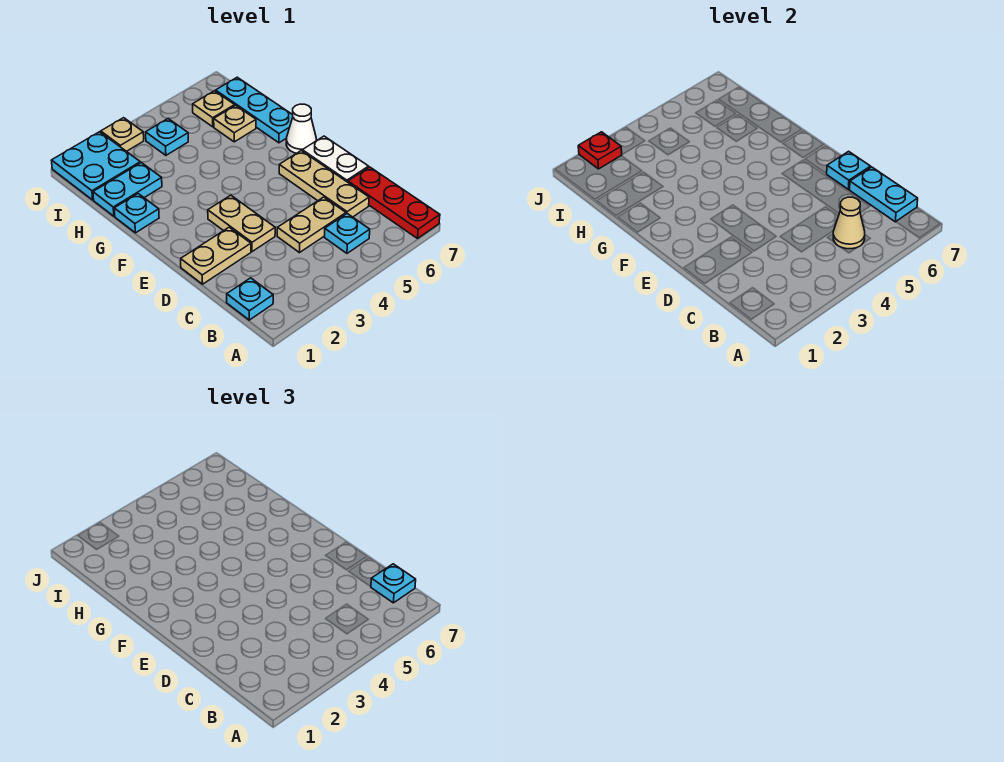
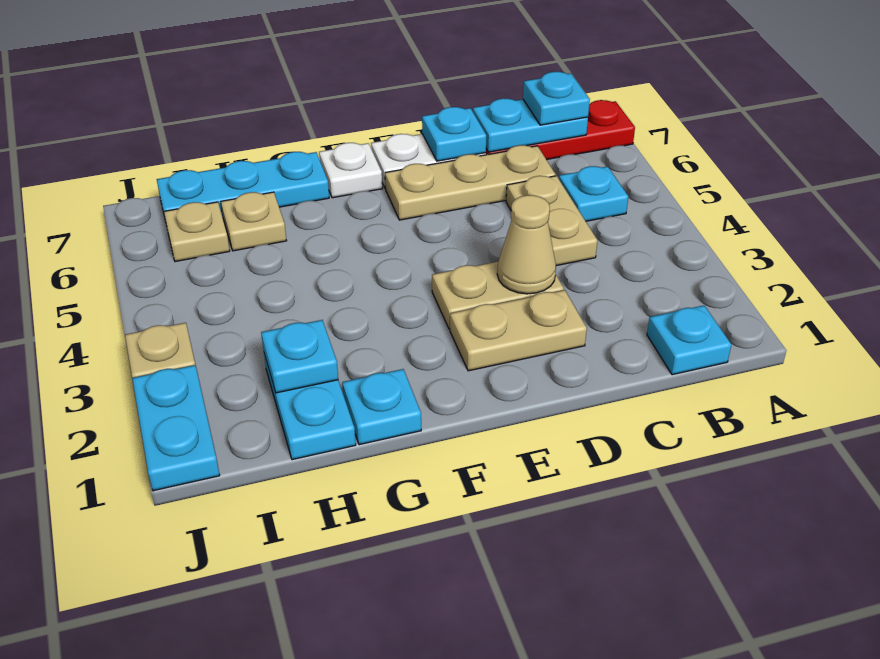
tan cone B5 level 2 -> tan cone D3 level 2
tan plate D1:D2 level 1 -> tan plate D2:E2 level 1
white cone F7 level 1 -> white plate F7 level 1
cyan plate I1:J2 level 1 -> cyan plate J1:J2 level 1
cyan plate I4 level 1 -> cyan plate H2 level 2
red plate J2 level 2 -> none

